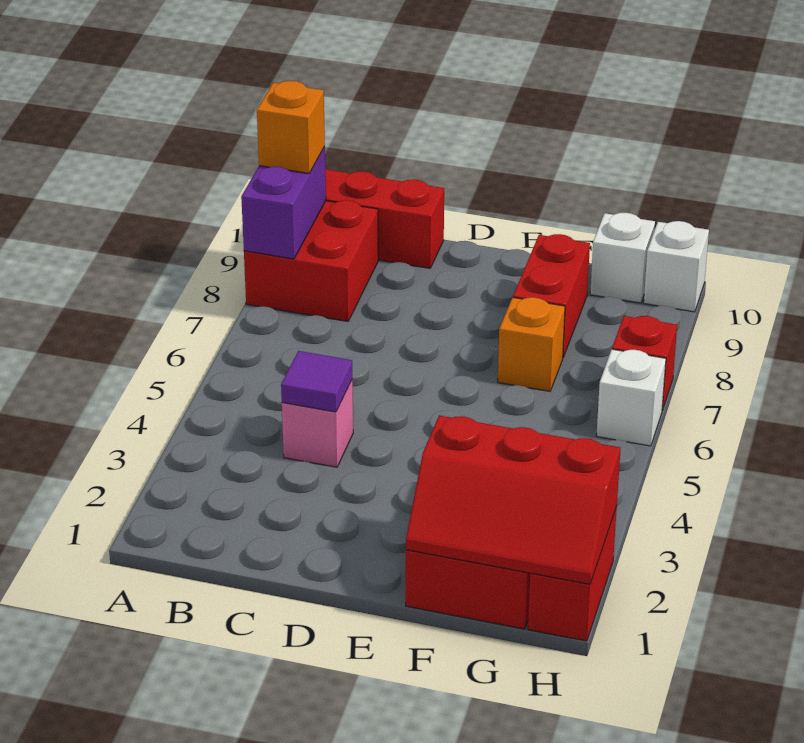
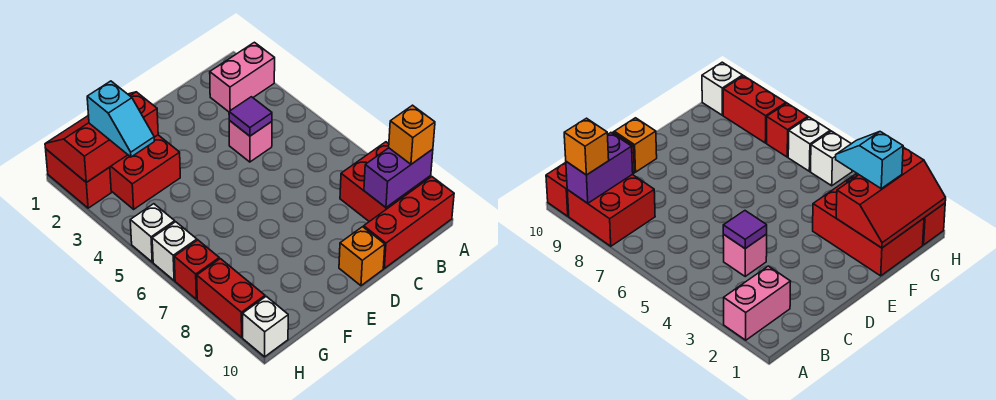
none -> pink brick A2:B2 level 1
purple brick A8:A9 level 2 -> purple brick A9:B9 level 2
orange brick F7 level 1 -> orange brick D10 level 1
red brick F8:F9 level 1 -> red brick H8:H9 level 1
none -> cyan slope G2:G3 level 3 top 2
white brick G10 level 1 -> white brick H5 level 1

